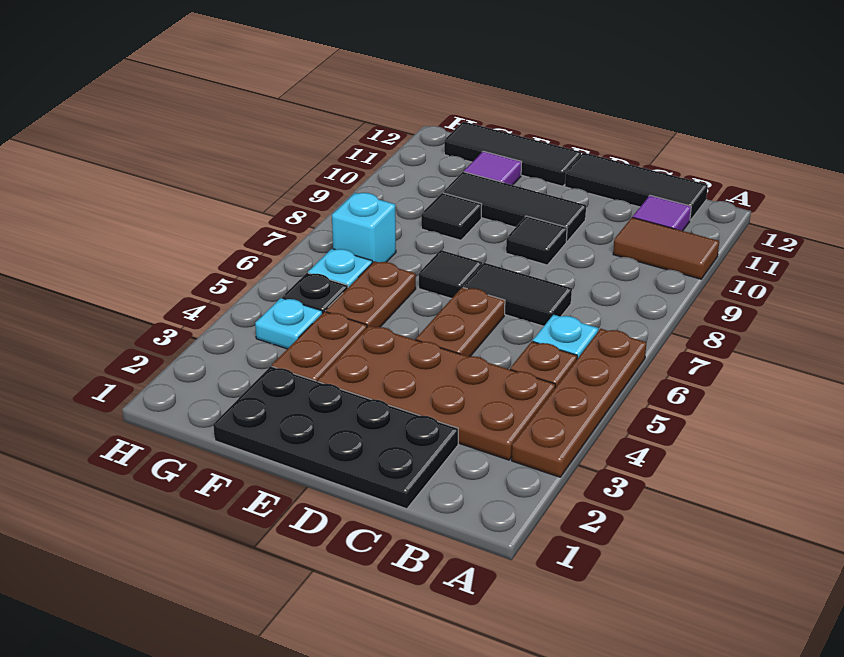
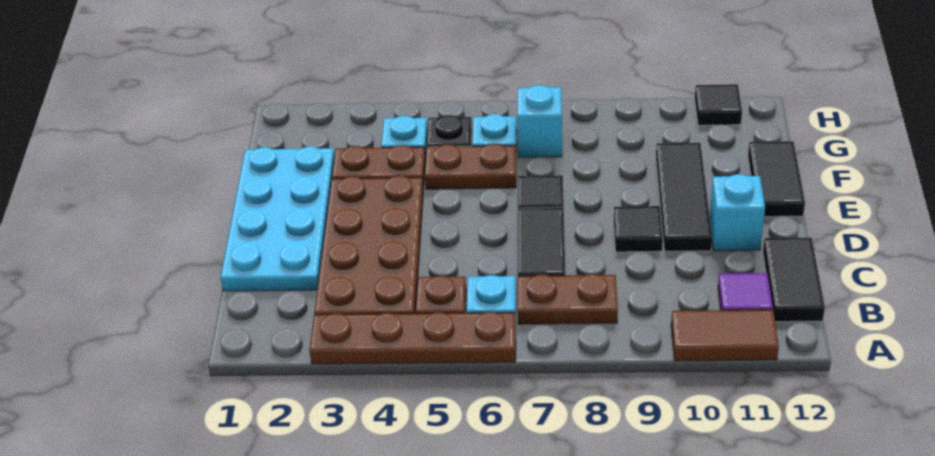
brown tile A10:B10 level 1 -> brown tile A10:A11 level 1
black tile B12:D12 level 1 -> black tile B12:C12 level 1
black plate C1:F2 level 1 -> cyan plate C1:F2 level 1
brown plate D5:D6 level 1 -> brown plate B7:B8 level 1
none -> cyan brick D11 level 1
black tile E12:G12 level 1 -> black tile E12:F12 level 1
black tile F9 level 1 -> black tile H11 level 1
purple tile F11 level 1 -> none

